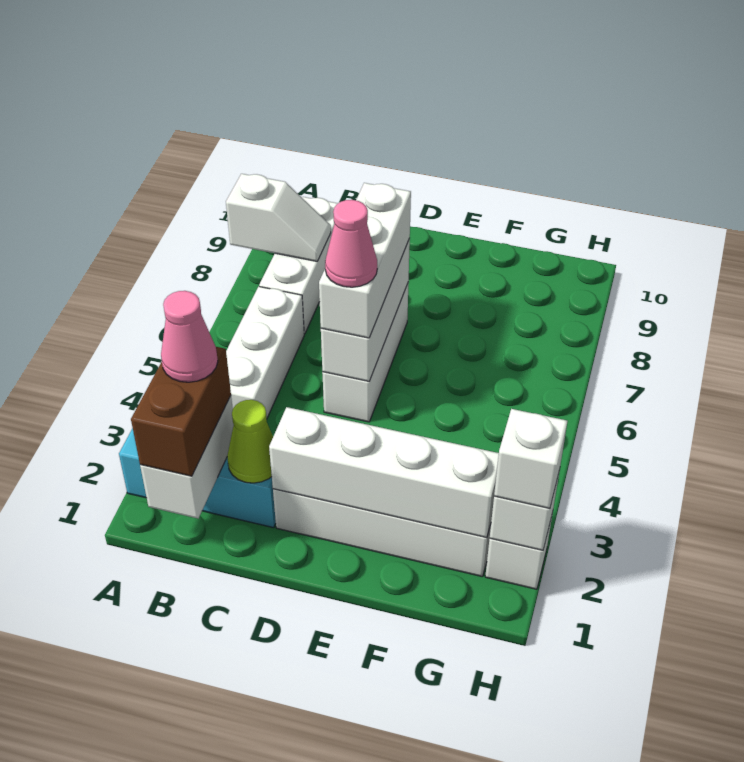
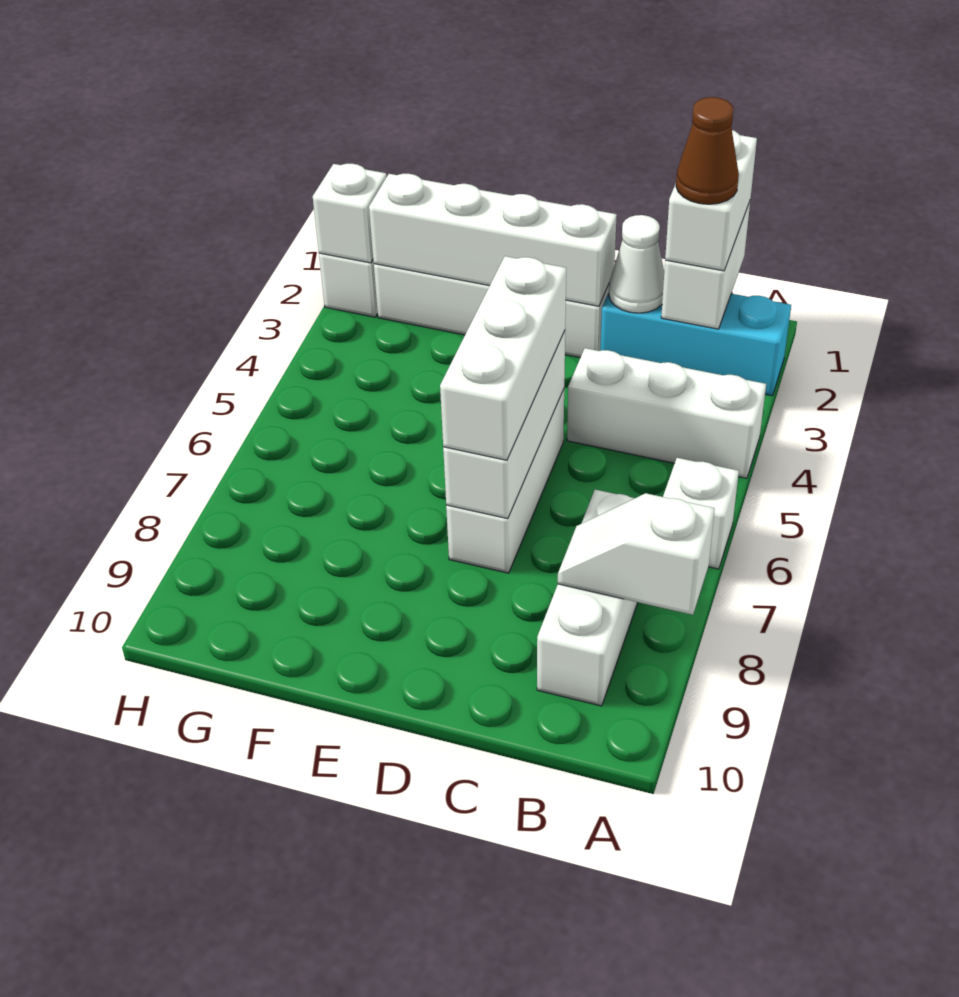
brown brick B1:B2 level 3 -> white brick B1:B2 level 3
pink cone B2 level 4 -> brown cone B2 level 4
white brick B4:B6 level 1 -> white brick A4:C4 level 1
lime cone C2 level 2 -> white cone C2 level 2
pink cone D5 level 4 -> none
white brick H2 level 3 -> white brick A6 level 1

